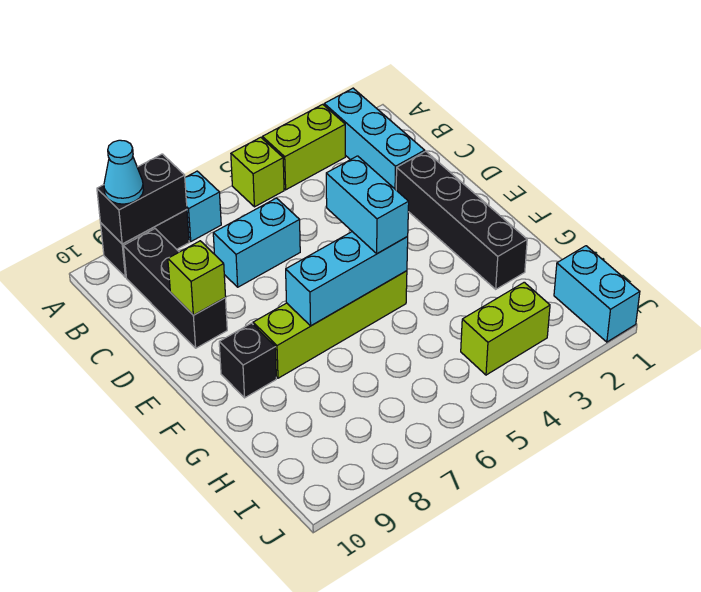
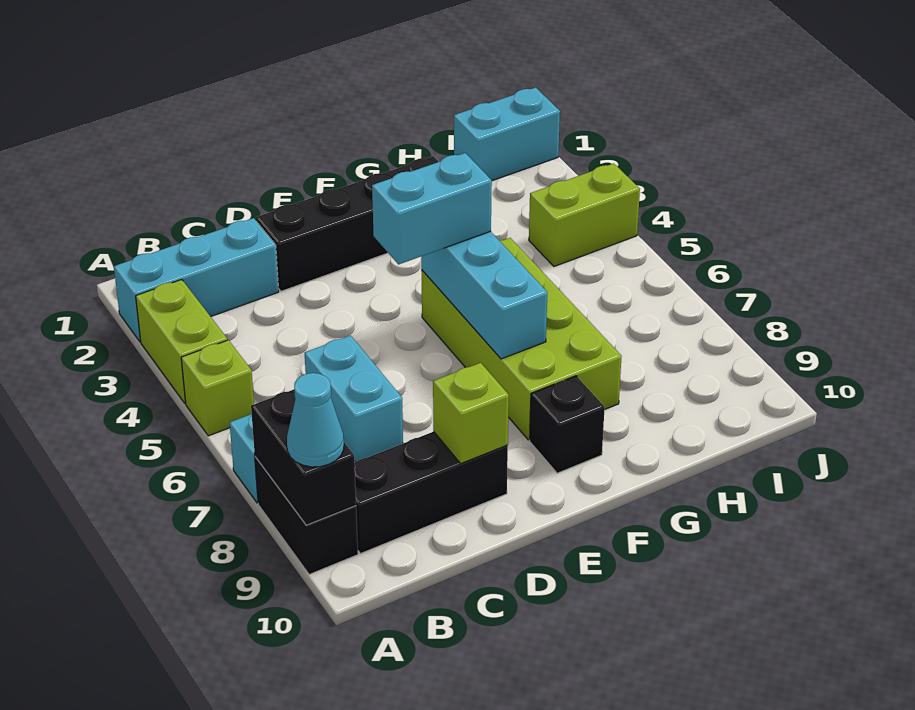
lime brick F5:F8 level 1 -> lime brick F5:G8 level 1
lime brick I3:I4 level 1 -> lime brick I4:J4 level 1

